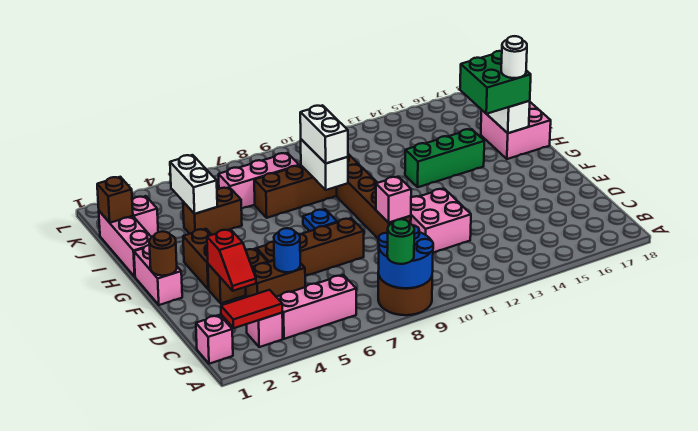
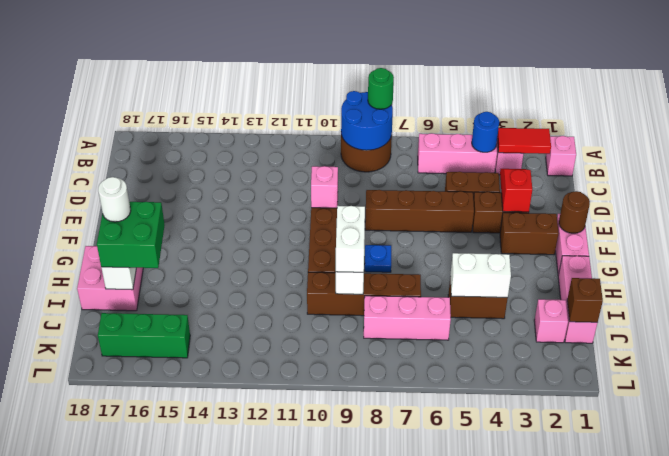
blue round brick D5 level 2 -> blue round brick B4 level 2
pink brick D11:E12 level 1 -> none
brown brick F3:G3 level 1 -> brown brick F2:F3 level 1
green brick H13:H15 level 1 -> green brick K15:K17 level 1
white brick I4:J4 level 2 -> white brick I4:I5 level 2

